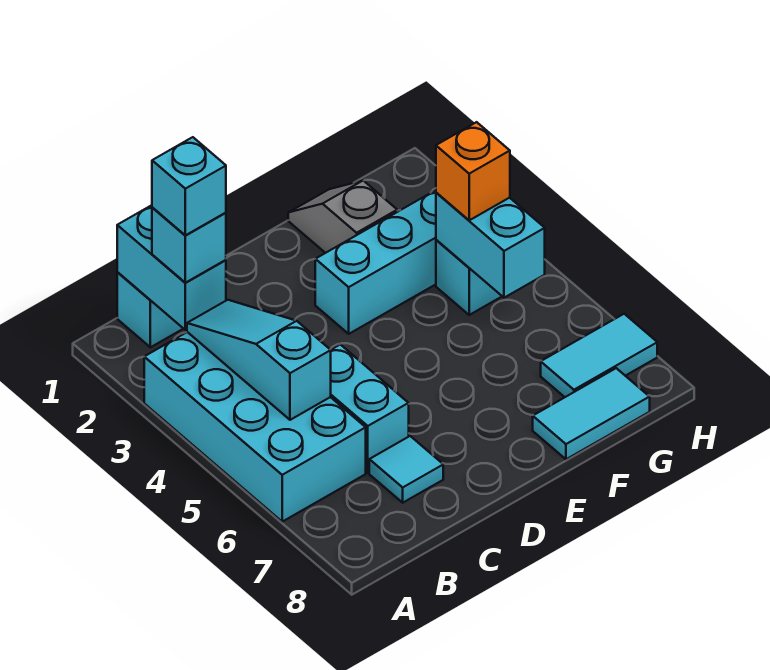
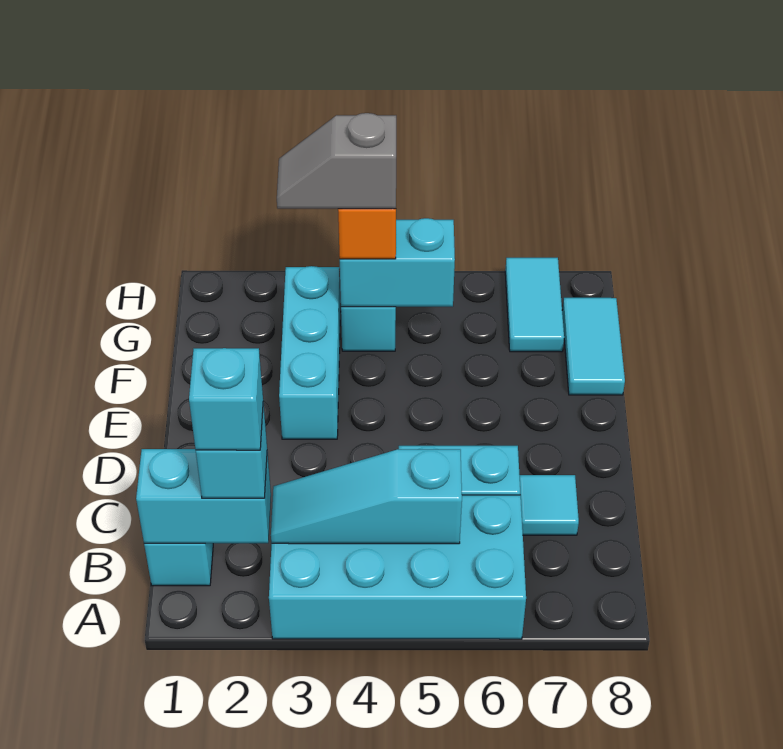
grey slope F1:F2 level 1 top 2 -> grey slope G3:G4 level 4 top 4

